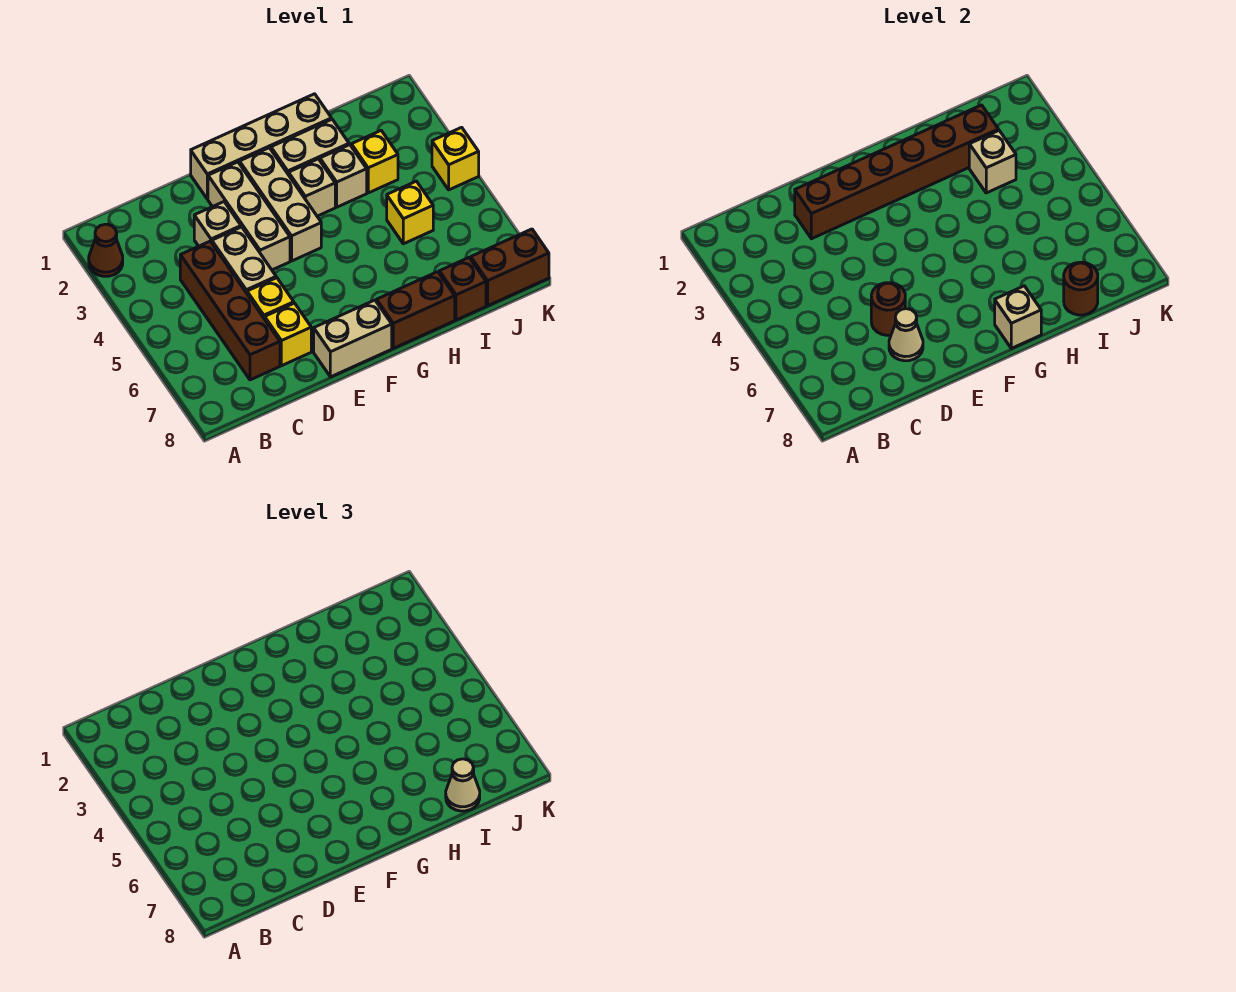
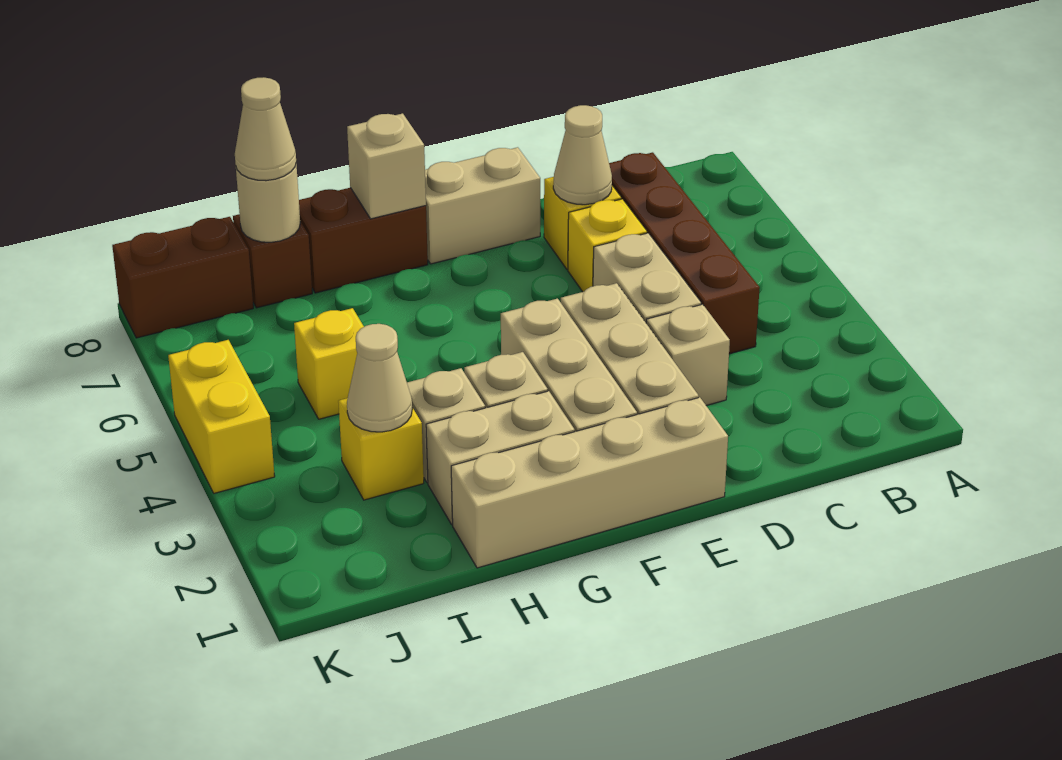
brown cone A2 level 1 -> none
brown brick D2:I2 level 2 -> none
brown round brick D6 level 2 -> none
tan brick I3 level 2 -> tan cone I3 level 2
brown round brick I8 level 2 -> tan round brick I8 level 2
yellow brick K4 level 1 -> yellow brick K4:K5 level 1

